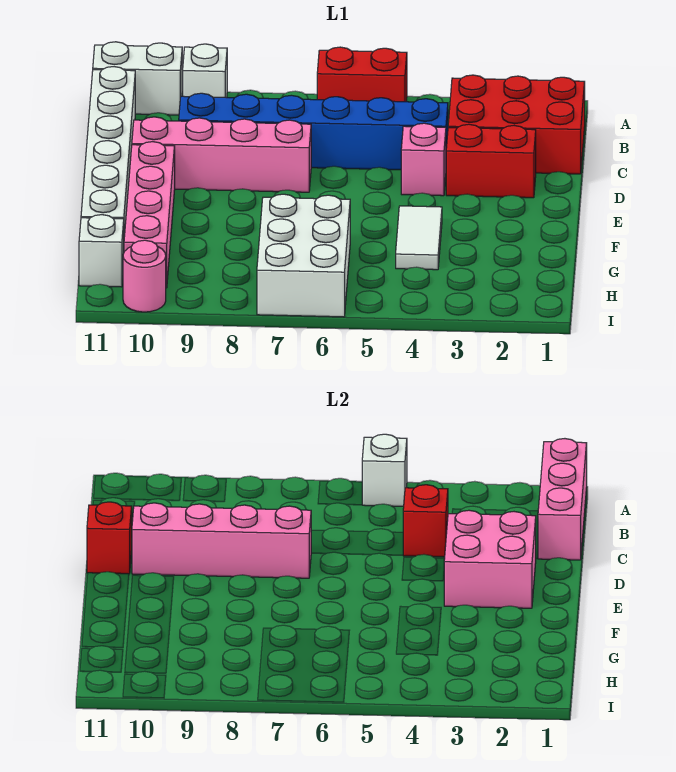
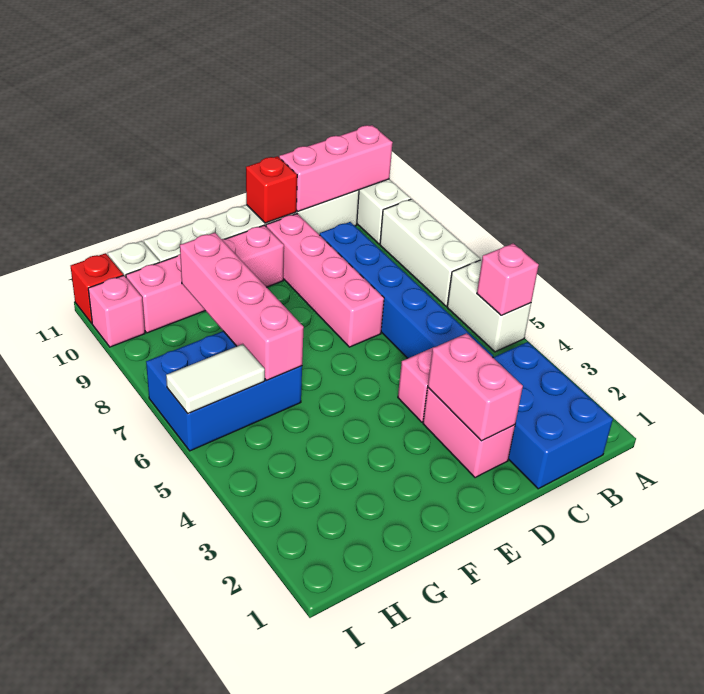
pink brick A1:C1 level 2 -> pink brick A11:C11 level 2
red brick A5:A6 level 1 -> white brick A5:A6 level 1
white brick A5 level 2 -> pink brick A5 level 2
white brick A9 level 1 -> white brick A7:A9 level 1
red brick B1:C3 level 1 -> blue brick B1:C3 level 1
red brick C4 level 2 -> red brick I11 level 1
red brick D2:D3 level 1 -> pink brick D2:D3 level 1
pink brick D2:E3 level 2 -> pink brick D2:D3 level 2
pink brick D7:D10 level 2 -> pink brick G6:G9 level 2
white tile F4:G4 level 1 -> white tile H6:I6 level 2
white brick G6:I7 level 1 -> blue brick G6:I7 level 1
pink round brick I10 level 1 -> pink brick I10 level 1

